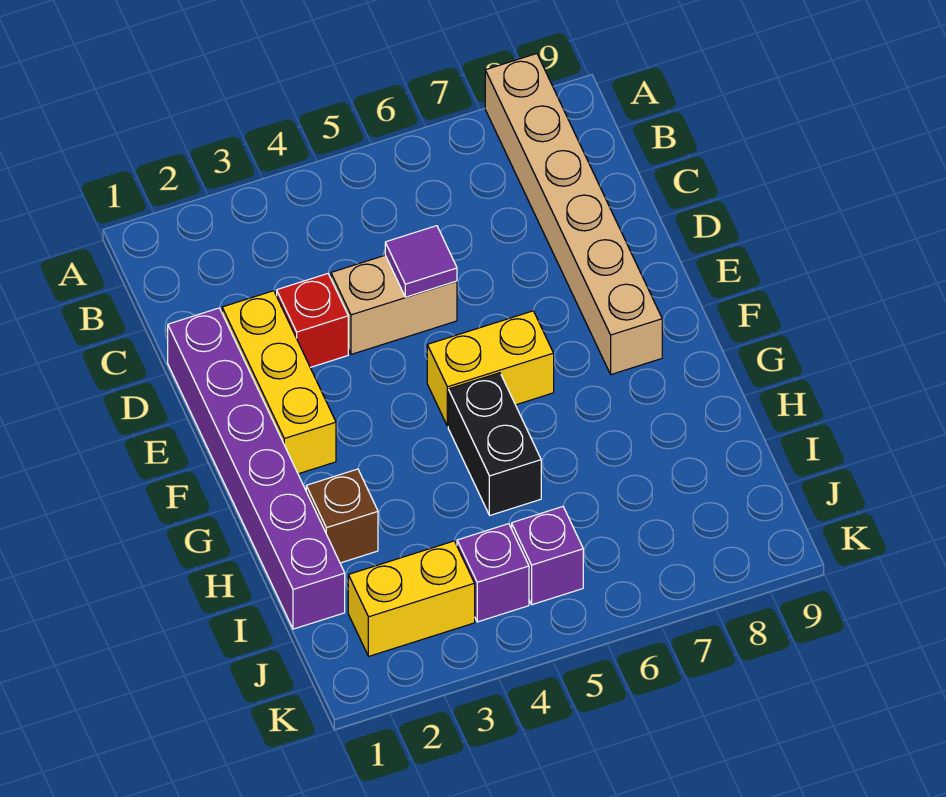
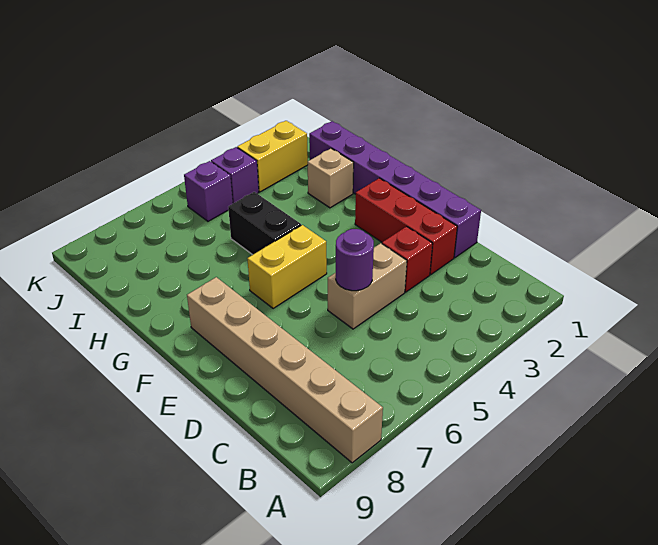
yellow brick D2:F2 level 1 -> red brick D2:F2 level 1
purple tile D5 level 2 -> purple round brick D5 level 2
brown brick H2 level 1 -> tan brick H2 level 1

